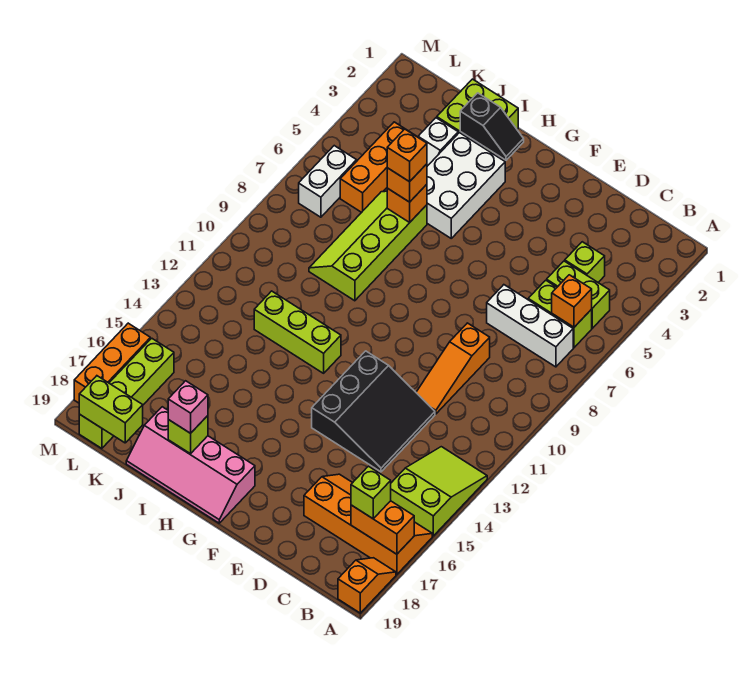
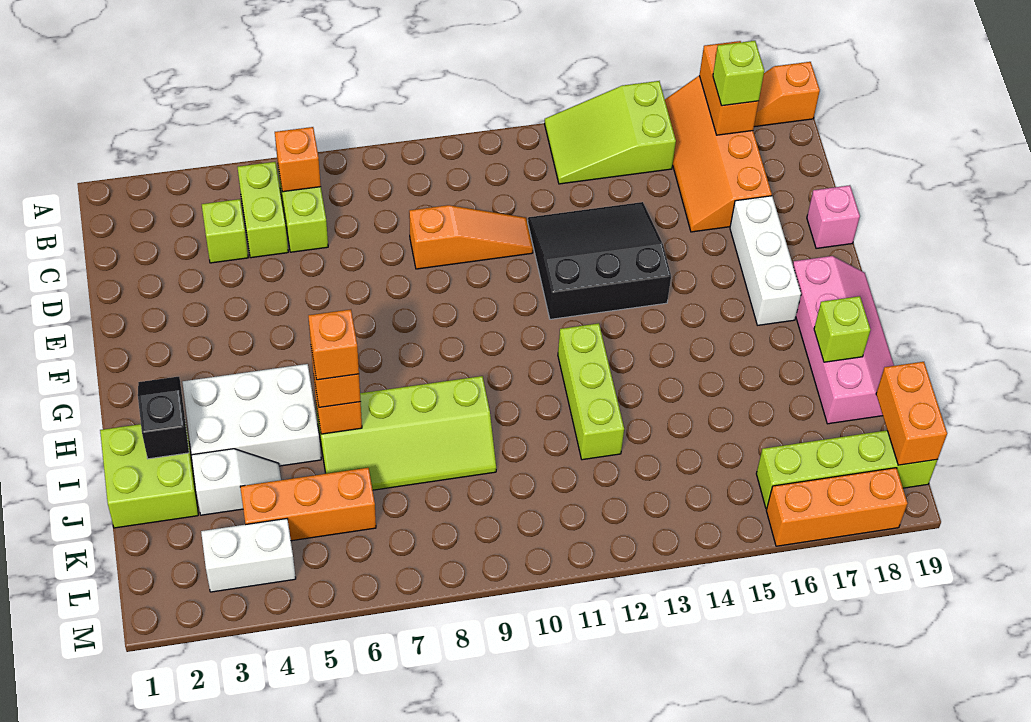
white brick B7:D7 level 1 -> white brick E17:G17 level 1
pink brick I18 level 3 -> pink brick E19 level 1
lime brick K19:L19 level 2 -> orange brick K19:L19 level 2
white brick L6:L7 level 1 -> white brick L3:L4 level 1

